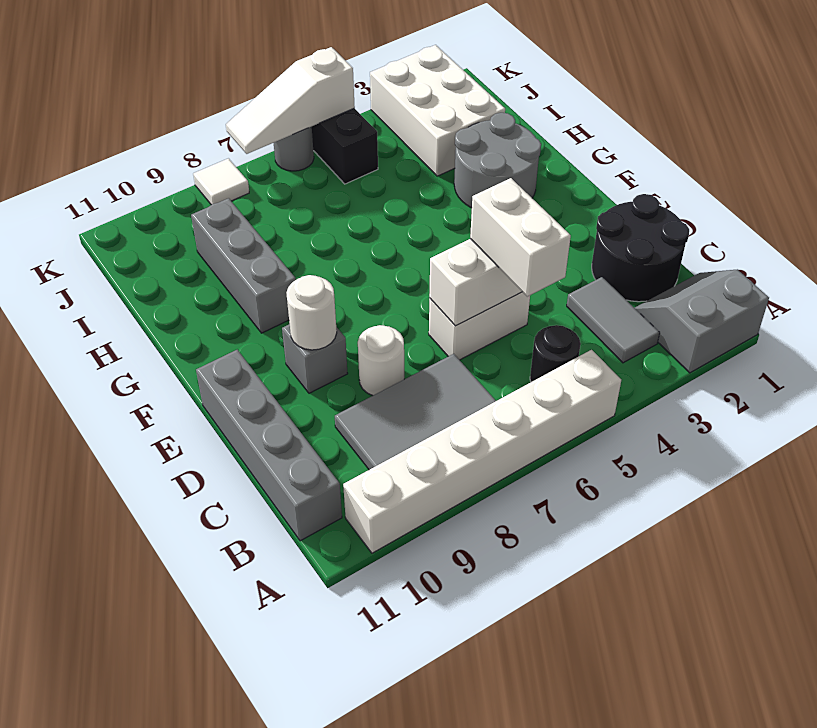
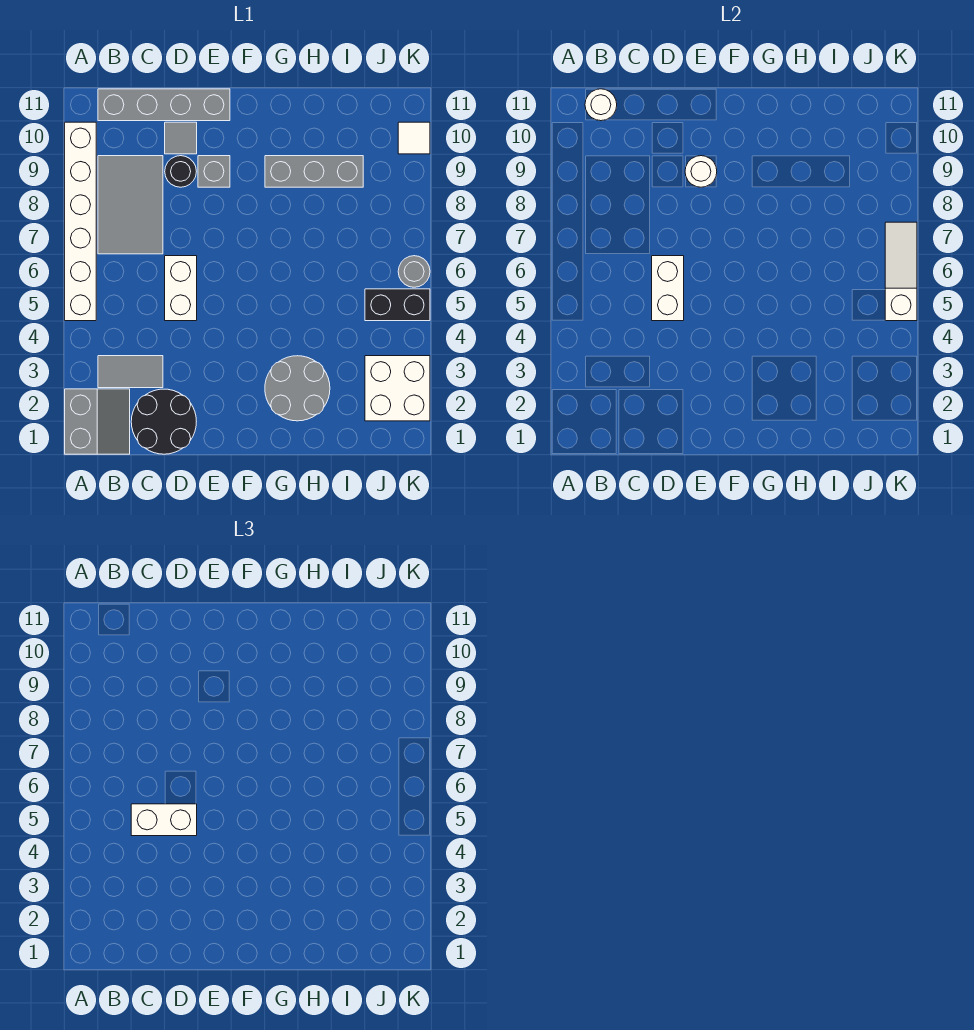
black round brick B5 level 1 -> black round brick D9 level 1
white round brick D8 level 1 -> white round brick B11 level 2
none -> grey tile D10 level 1
white brick I2:K3 level 1 -> white brick J2:K3 level 1
white tile K8 level 1 -> white tile K10 level 1

